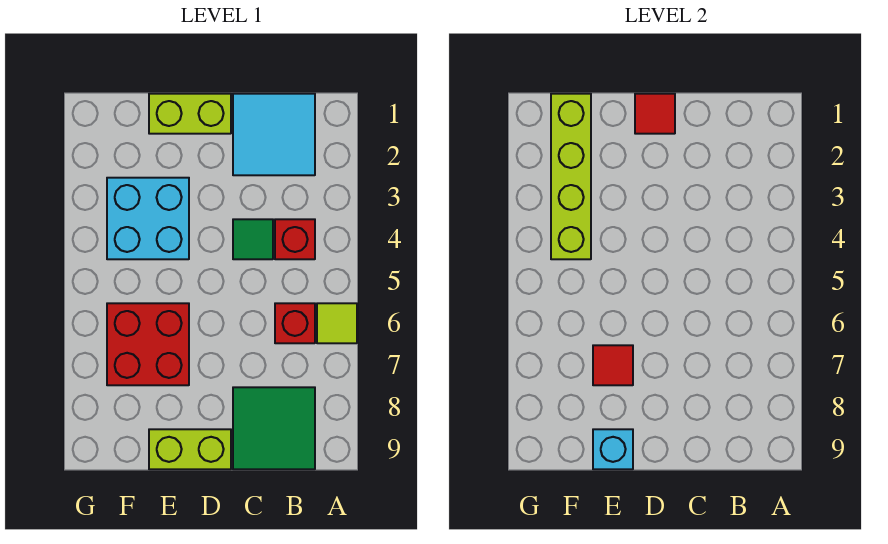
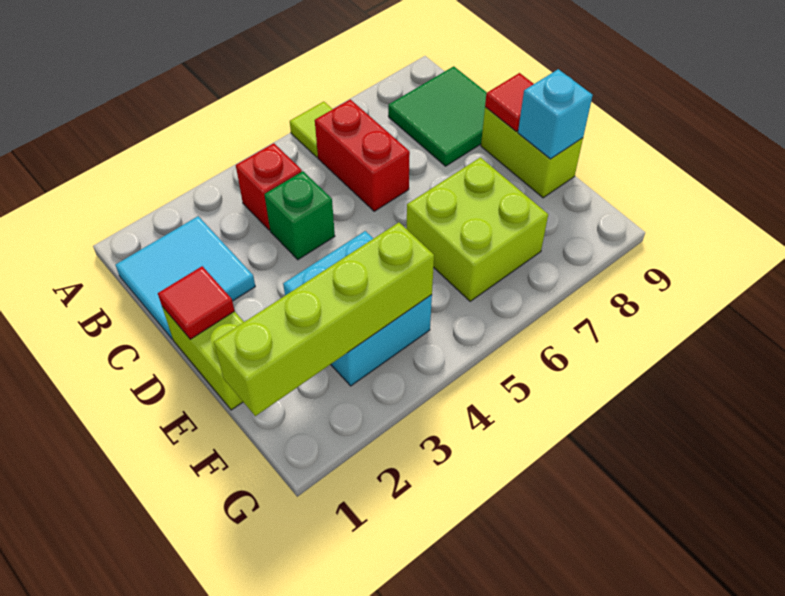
red brick B6 level 1 -> red brick B6:C6 level 1
green tile C4 level 1 -> green brick C4 level 1
red brick E6:F7 level 1 -> lime brick E6:F7 level 1
red tile E7 level 2 -> red tile D9 level 2

